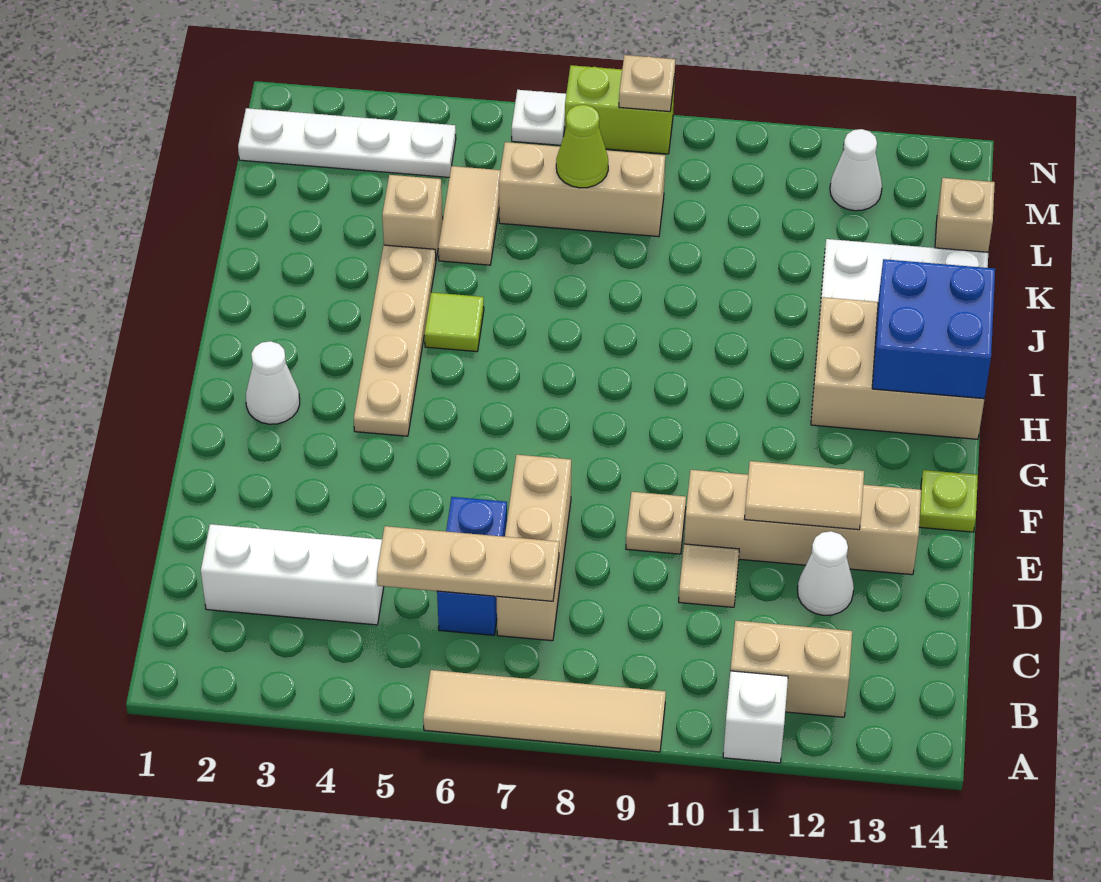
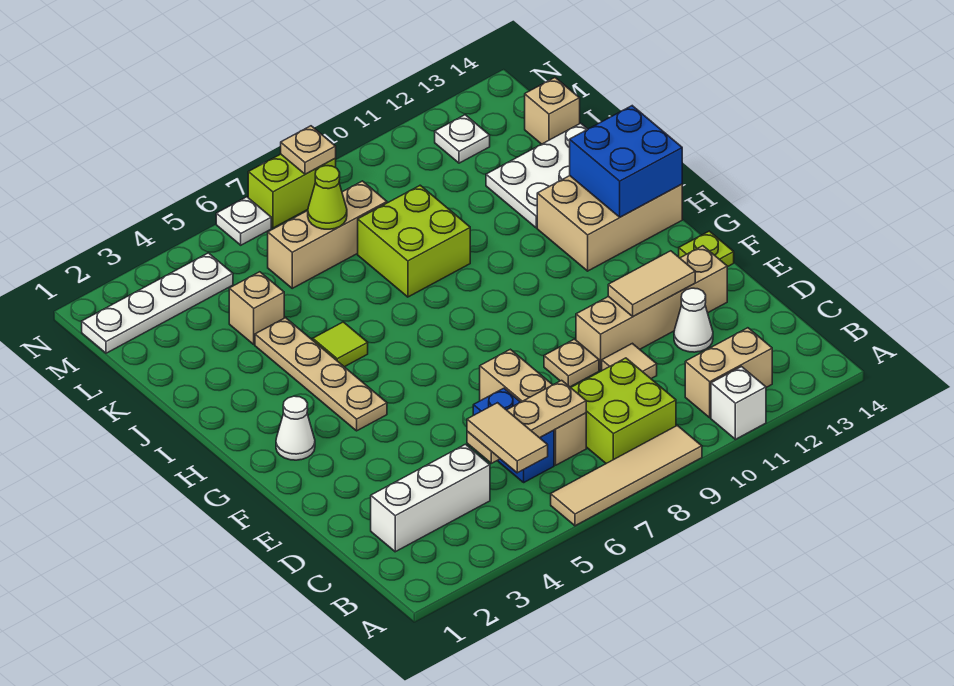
none -> lime brick B8:C9 level 1
none -> lime brick J8:K9 level 1
tan tile K5:L5 level 1 -> tan tile B5:C5 level 3
white cone M12 level 1 -> white plate M12 level 1

